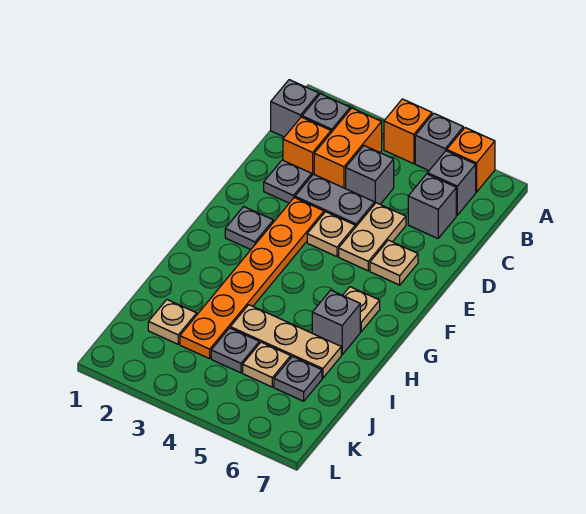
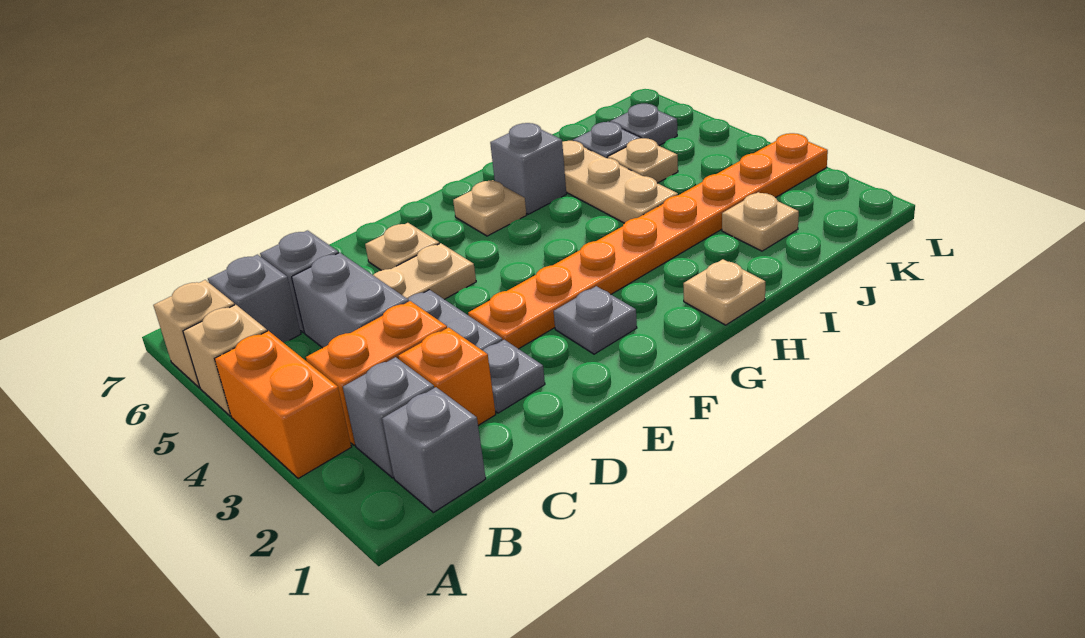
orange brick A4 level 1 -> orange brick A3:A4 level 1
grey brick A5 level 1 -> tan brick A5 level 1
orange brick A6 level 1 -> tan brick A6 level 1
grey brick C4 level 1 -> grey brick C4:C5 level 1
orange plate E3:J3 level 1 -> orange plate E3:L3 level 1
tan plate E4 level 1 -> tan plate H1 level 1
grey plate J4 level 1 -> grey plate K6 level 1

